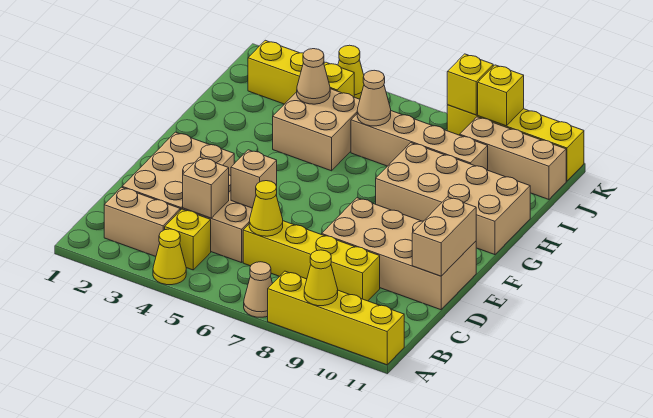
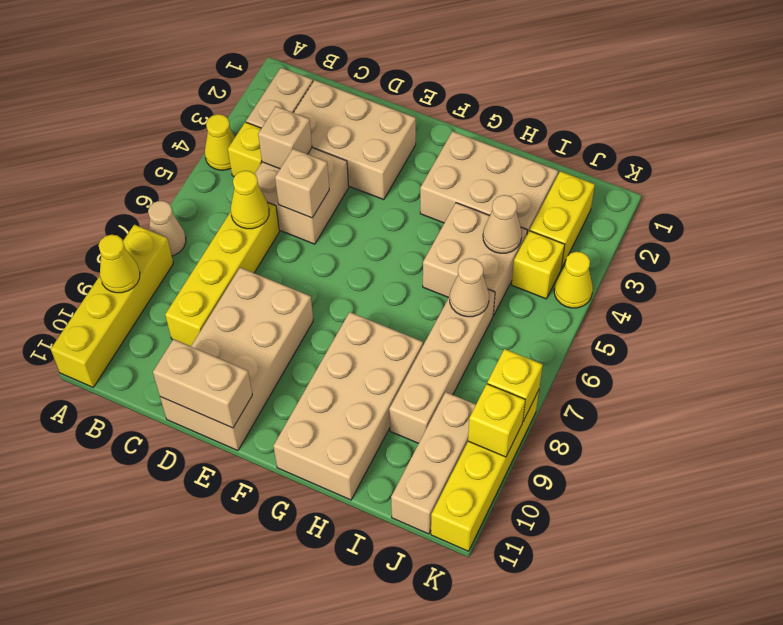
none -> tan brick G2:I3 level 1

